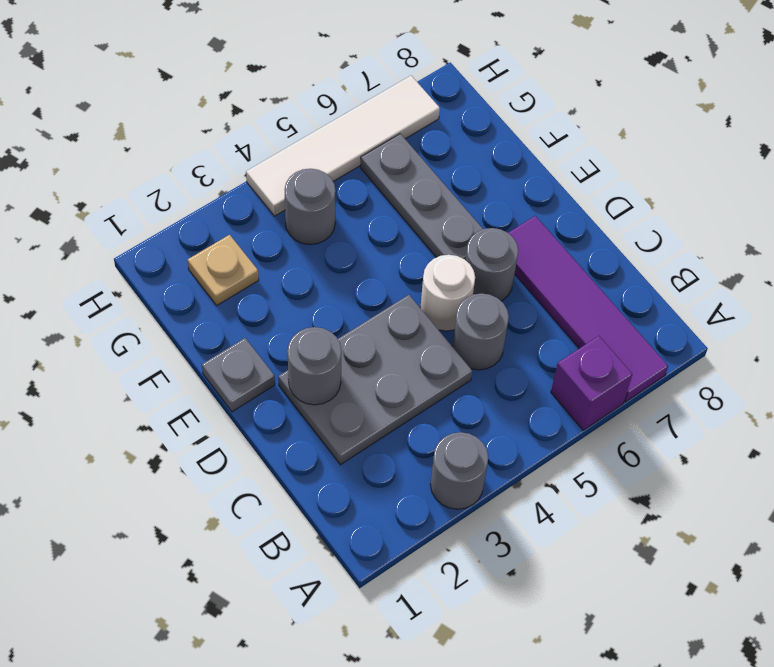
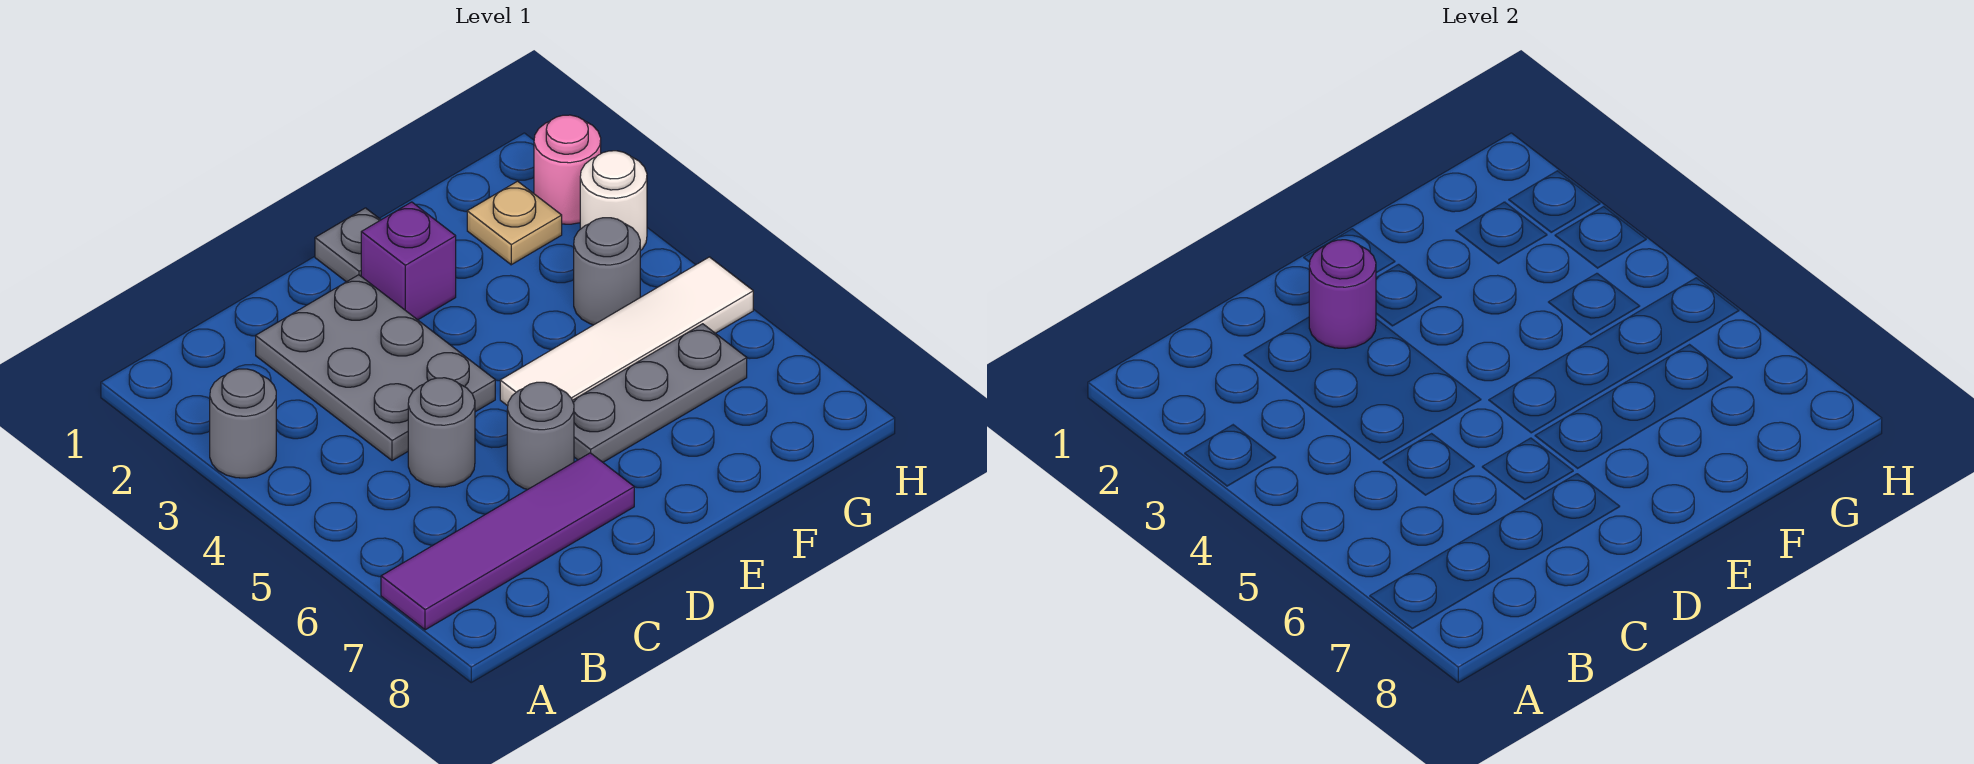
purple brick A6 level 1 -> purple brick E2 level 1
grey round brick D2 level 2 -> purple round brick D2 level 2
white round brick D5 level 1 -> white round brick H3 level 1
none -> pink round brick H2 level 1
white tile H4:H7 level 1 -> white tile E5:H5 level 1

